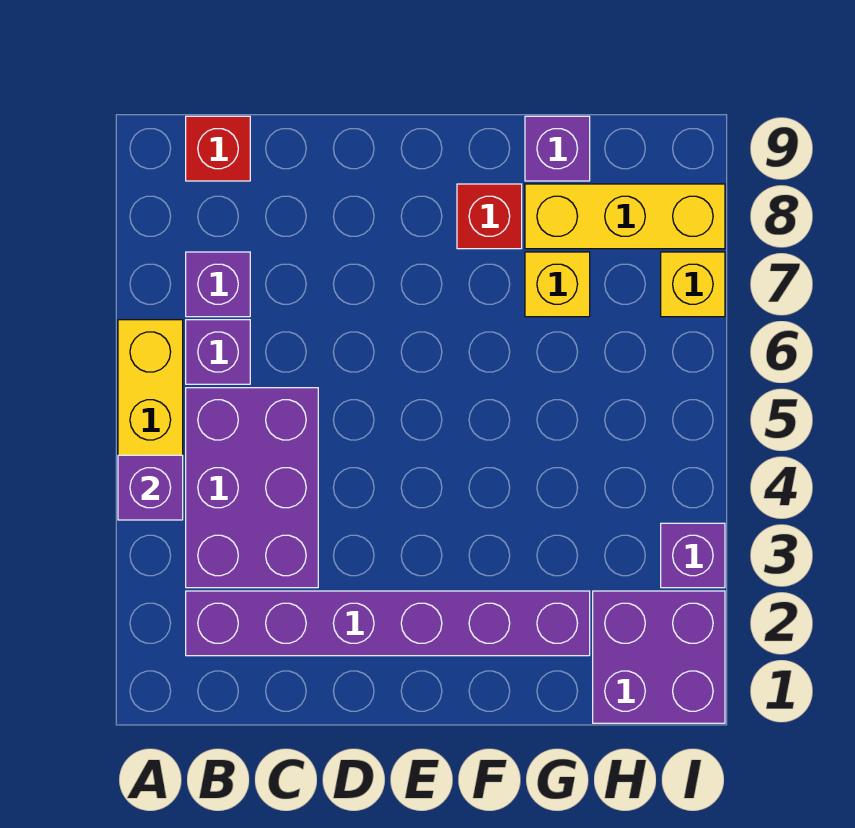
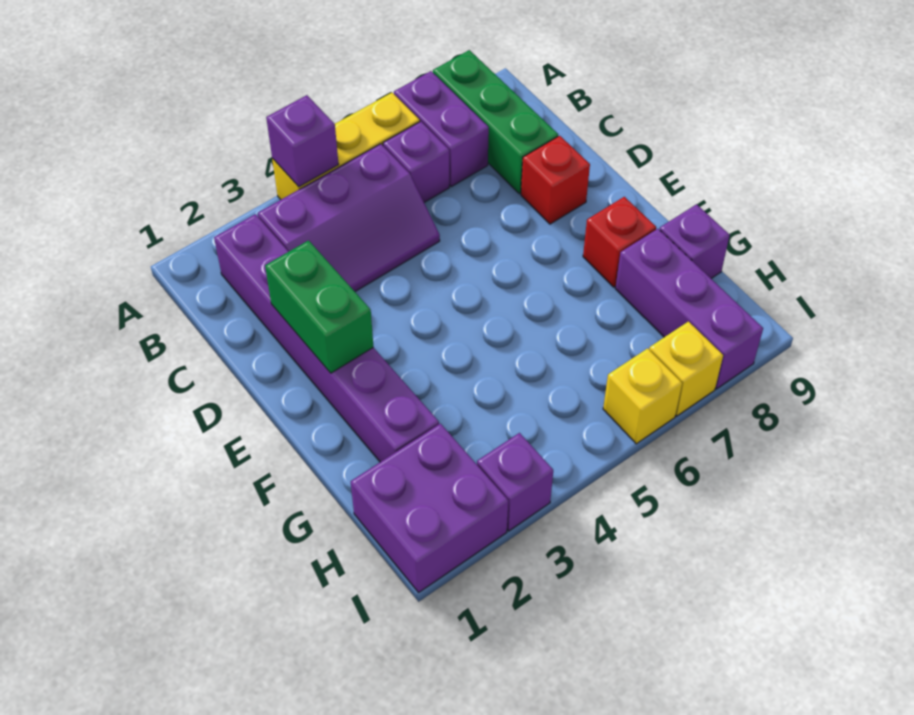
none -> green brick A8:C8 level 1
purple brick B3:C5 level 1 -> purple slope B3:C5 level 1 top B
purple brick B7 level 1 -> purple brick A7:B7 level 1
red brick B9 level 1 -> red brick D8 level 1
none -> green brick D2:E2 level 2
yellow brick G7 level 1 -> yellow brick I6 level 1
yellow brick G8:I8 level 1 -> purple brick G8:I8 level 1

